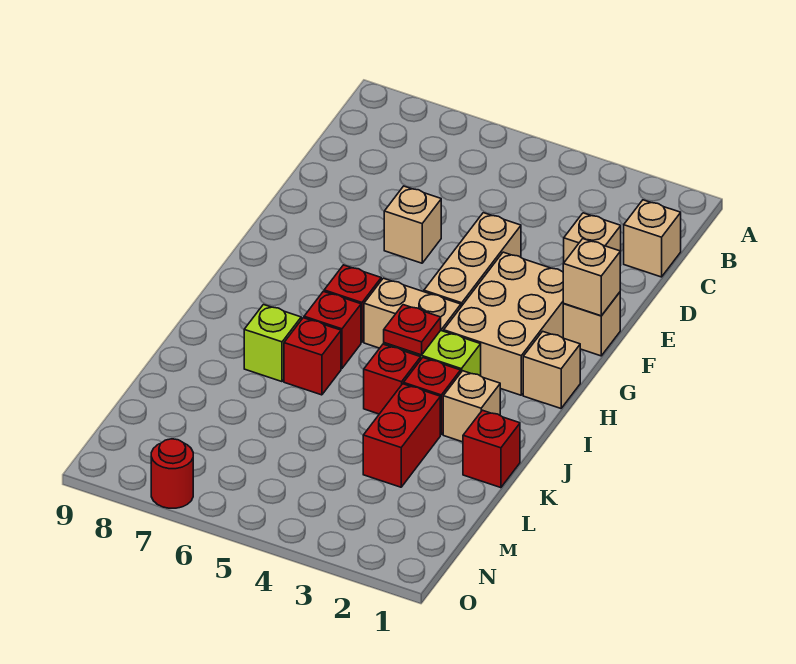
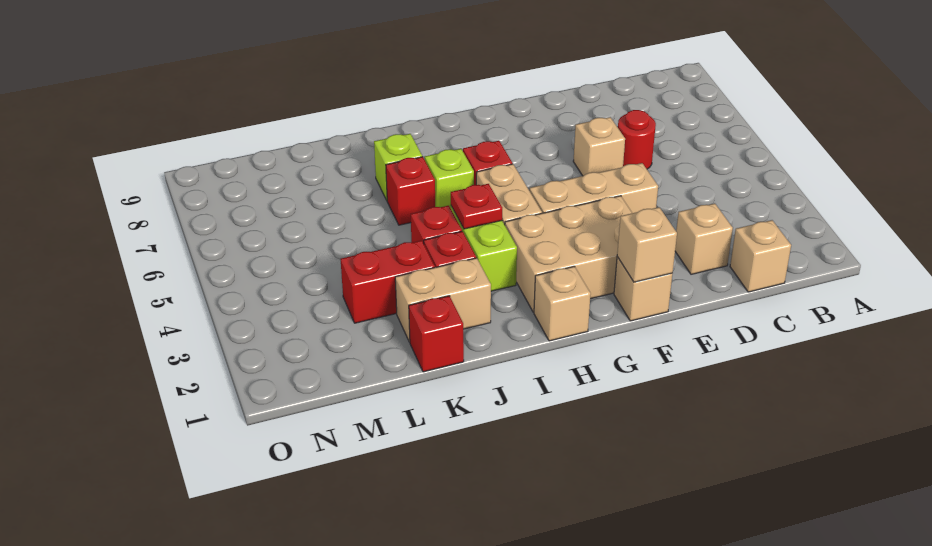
red brick I6 level 1 -> lime brick I6 level 1
tan brick J2 level 1 -> tan brick J2:K2 level 1
red round brick O7 level 1 -> red round brick D6 level 1

